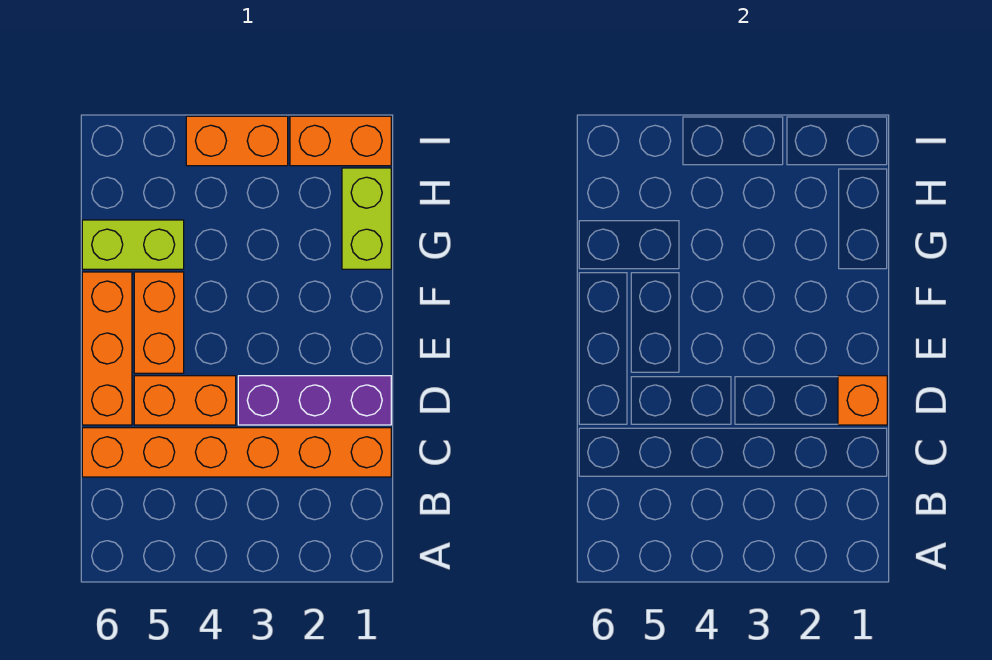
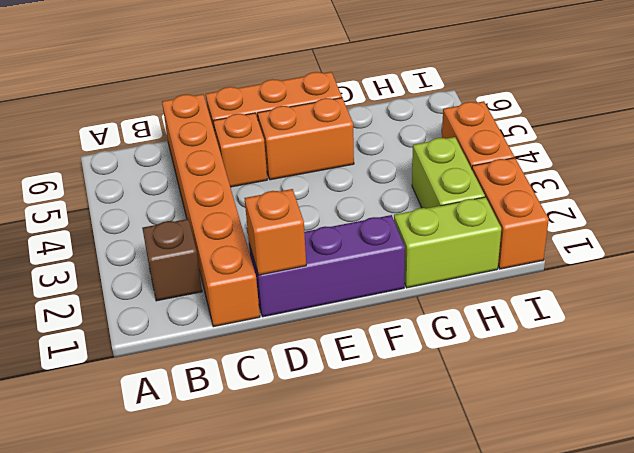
none -> brown brick B2 level 1
purple brick D1:D3 level 1 -> purple brick D1:F1 level 1
orange brick D4:D5 level 1 -> orange brick D5 level 1
lime brick G5:G6 level 1 -> lime brick H2:H3 level 1

